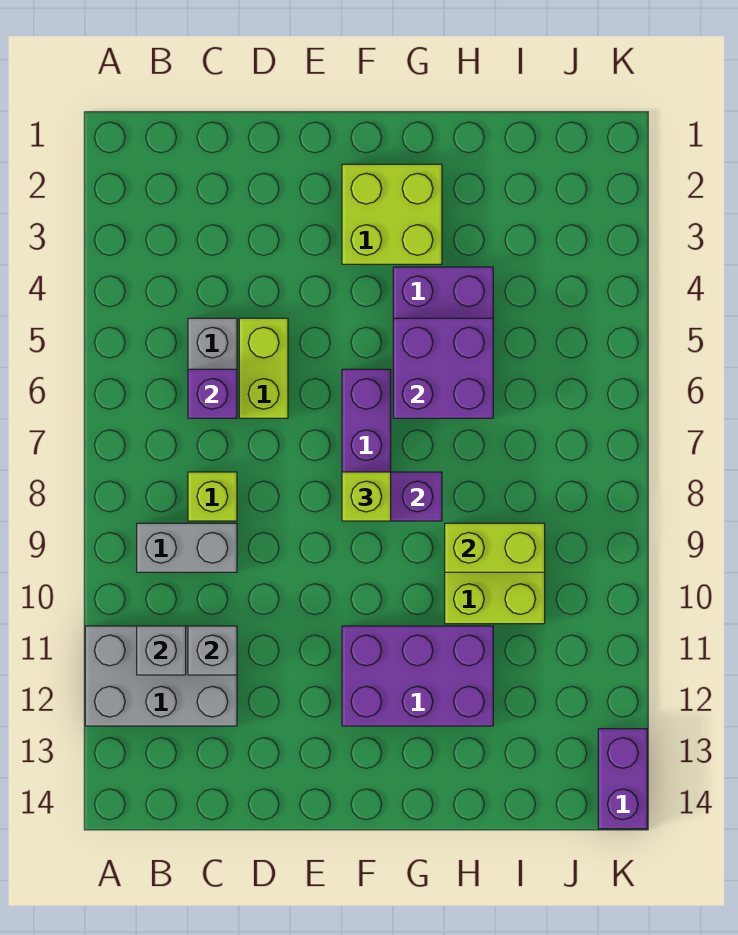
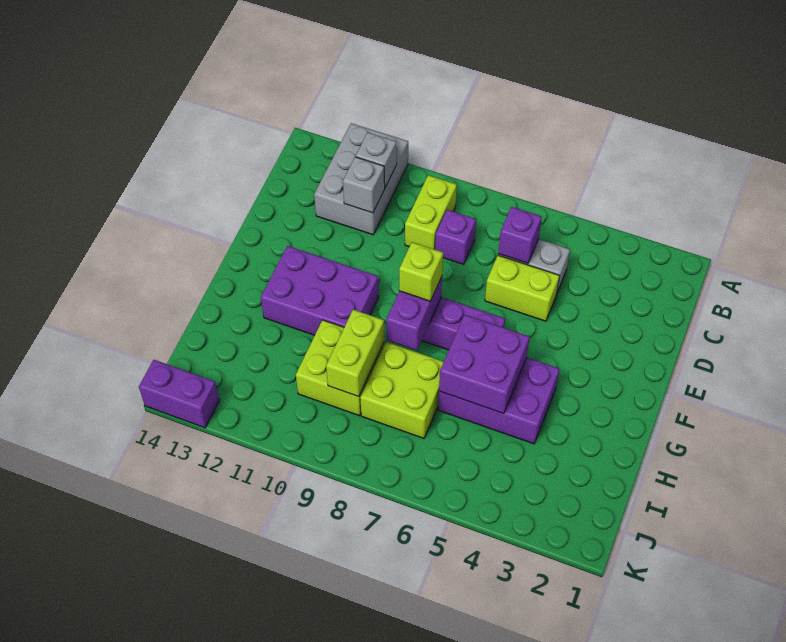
grey brick B9:C9 level 1 -> lime brick B9:C9 level 1
lime brick C8 level 1 -> purple brick C8 level 1
lime brick F2:G3 level 1 -> lime brick H7:I8 level 1
purple brick F11:H12 level 1 -> purple brick F10:G12 level 1

